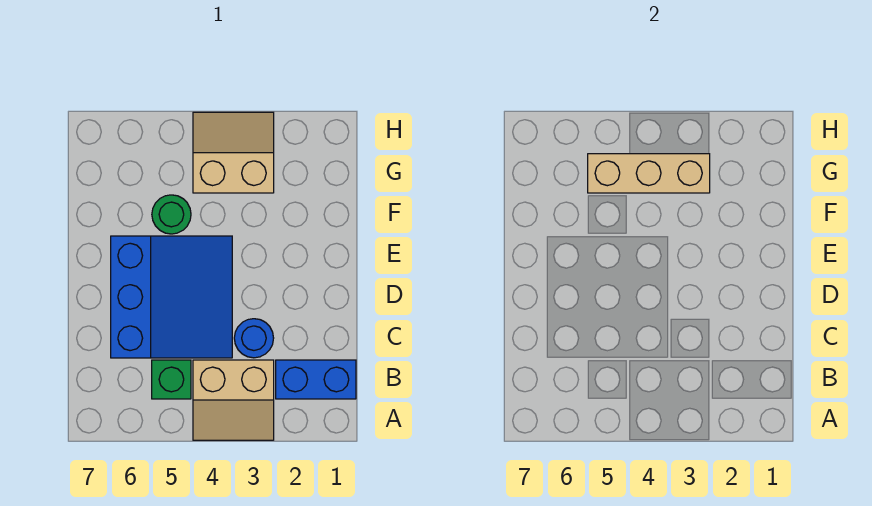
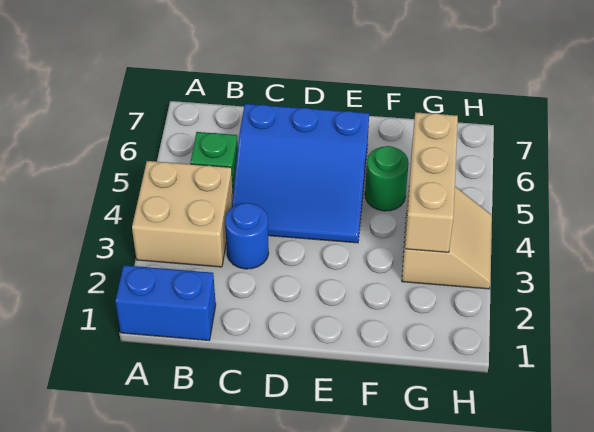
tan slope A3:B4 level 1 top B -> tan brick A3:B4 level 1
blue brick B1:B2 level 1 -> blue brick A1:B1 level 1

